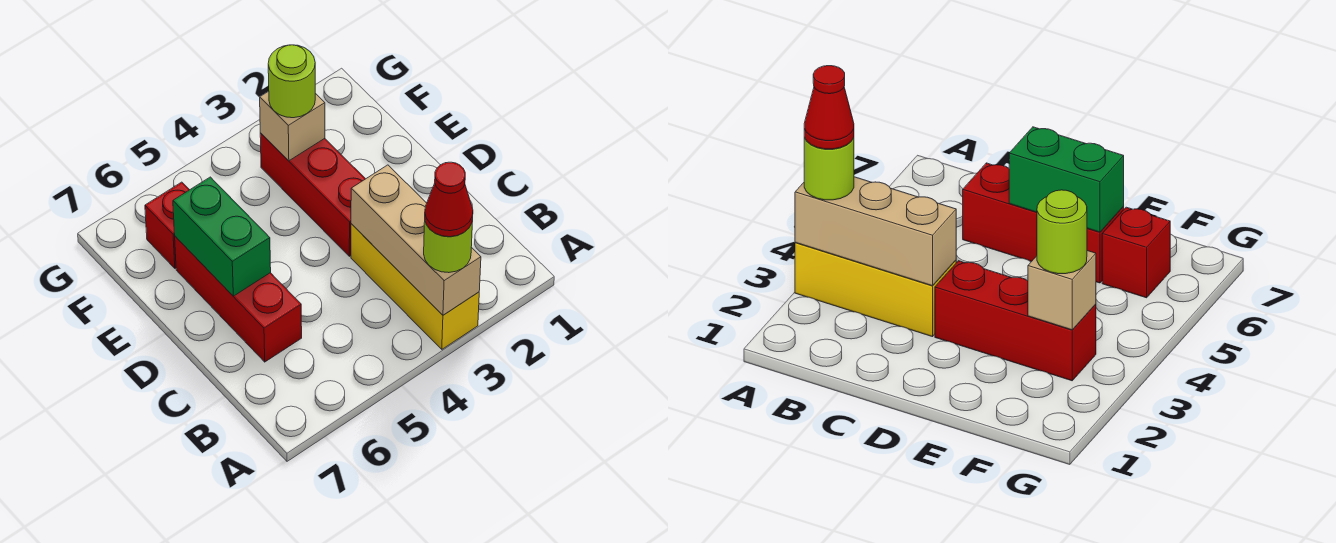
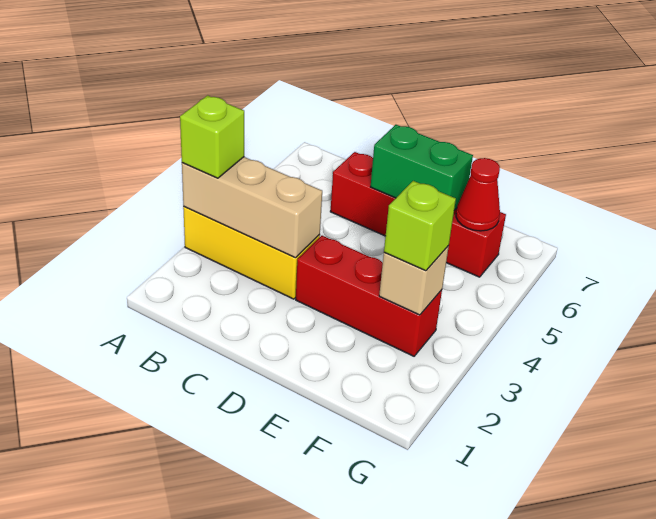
lime round brick A3 level 3 -> lime brick A3 level 3
red cone A3 level 4 -> red cone F6 level 2
lime round brick F3 level 3 -> lime brick F3 level 3

